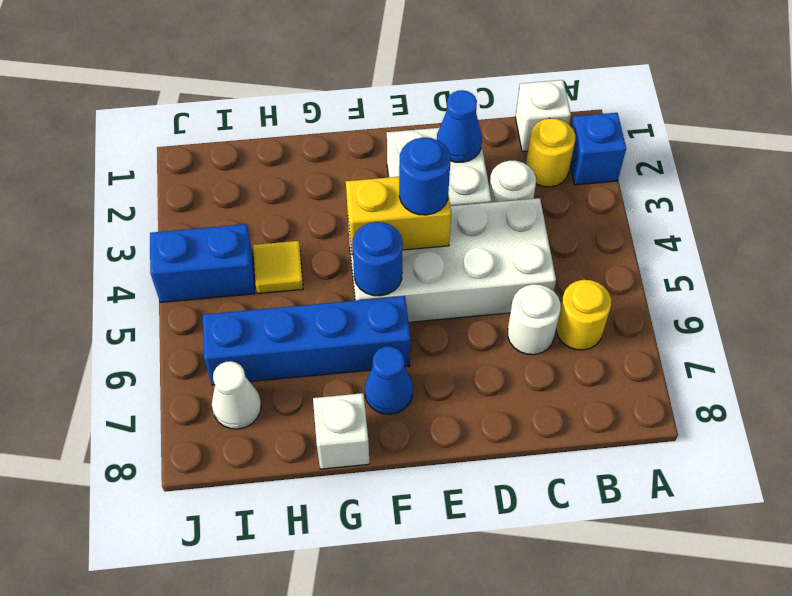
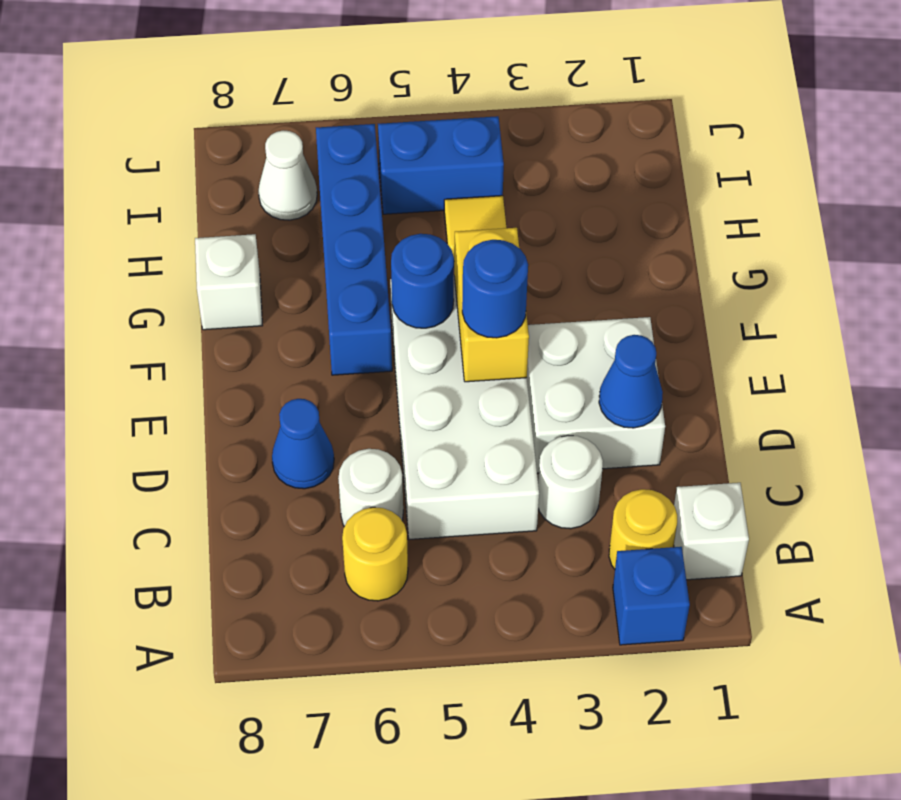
blue cone F7 level 1 -> blue cone D7 level 1
blue brick I4:J4 level 1 -> blue brick I4:I5 level 1

